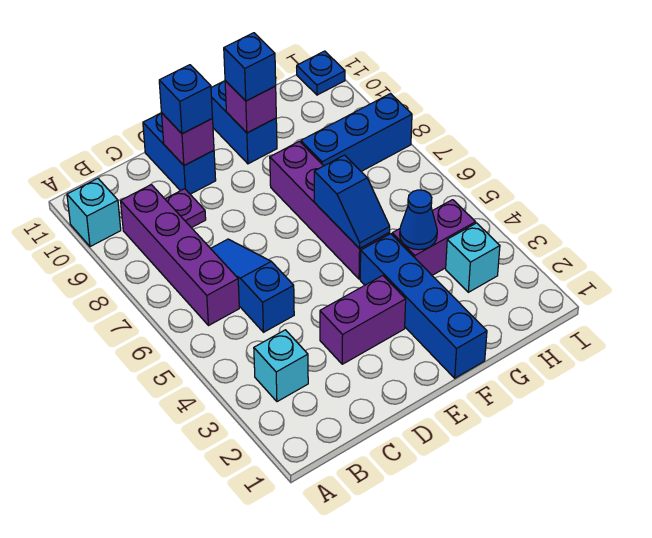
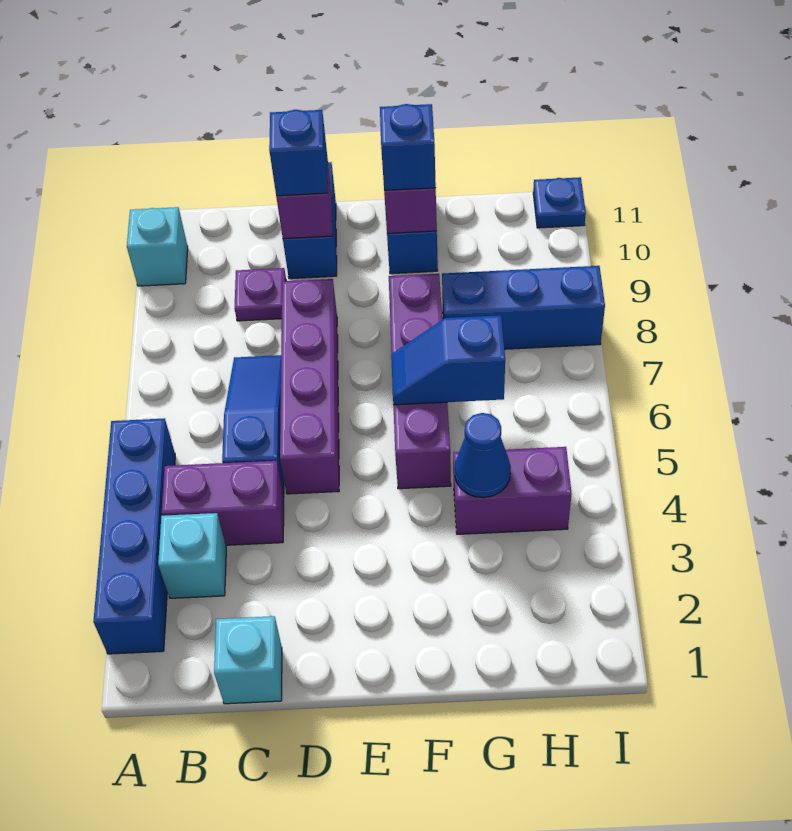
purple brick B6:B9 level 1 -> purple brick D5:D8 level 1
purple brick D3:E3 level 1 -> purple brick B4:C4 level 1
blue brick F1:F4 level 1 -> blue brick A2:A5 level 1
blue slope F5:F6 level 2 top 6 -> blue slope F6:G6 level 2 top G
cyan brick H3 level 1 -> cyan brick C1 level 1

